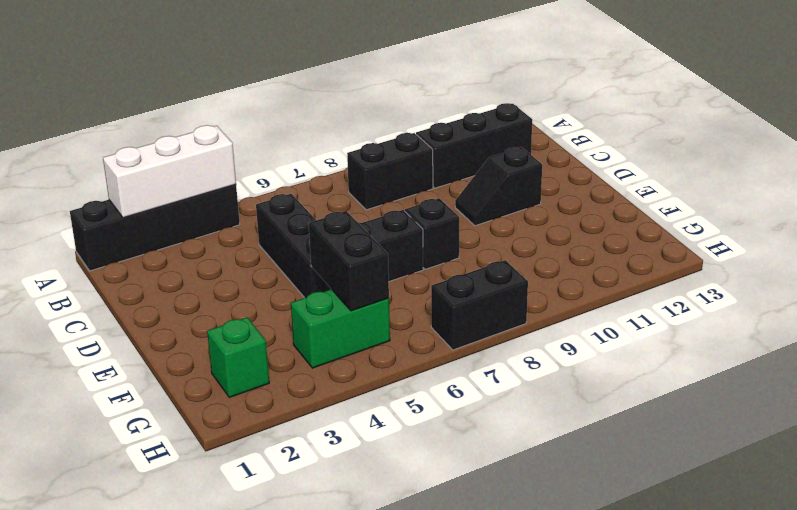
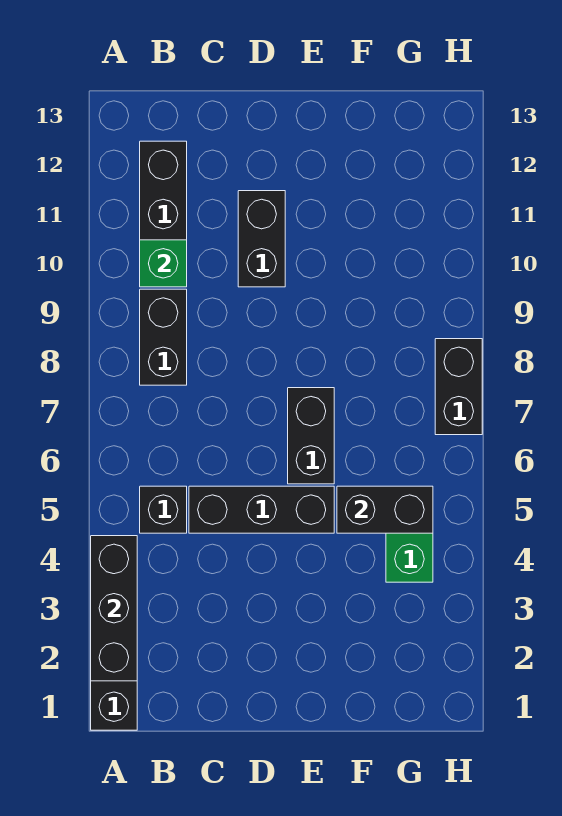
white brick A2:A4 level 2 -> black brick A2:A4 level 2
black slope D10:D11 level 1 top 11 -> black brick D10:D11 level 1
black brick E8 level 1 -> black brick B5 level 1
green brick G2 level 1 -> green brick B10 level 2

